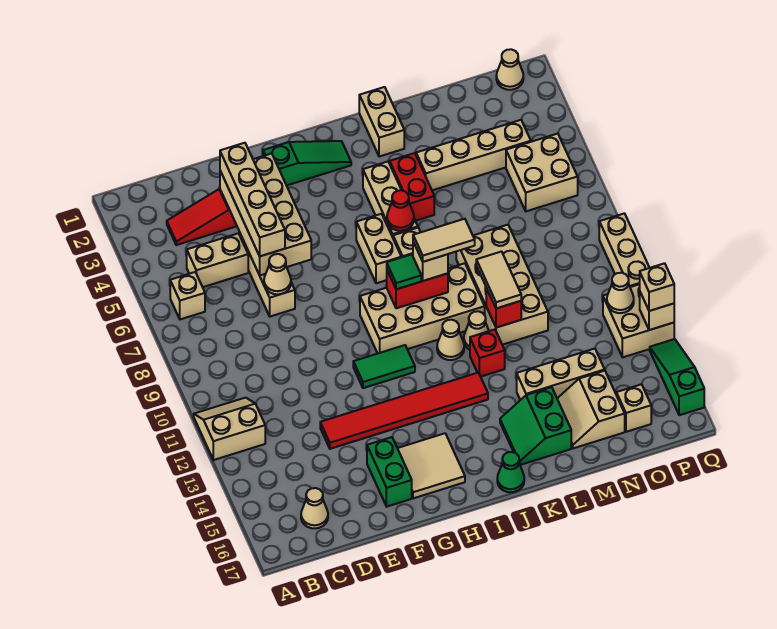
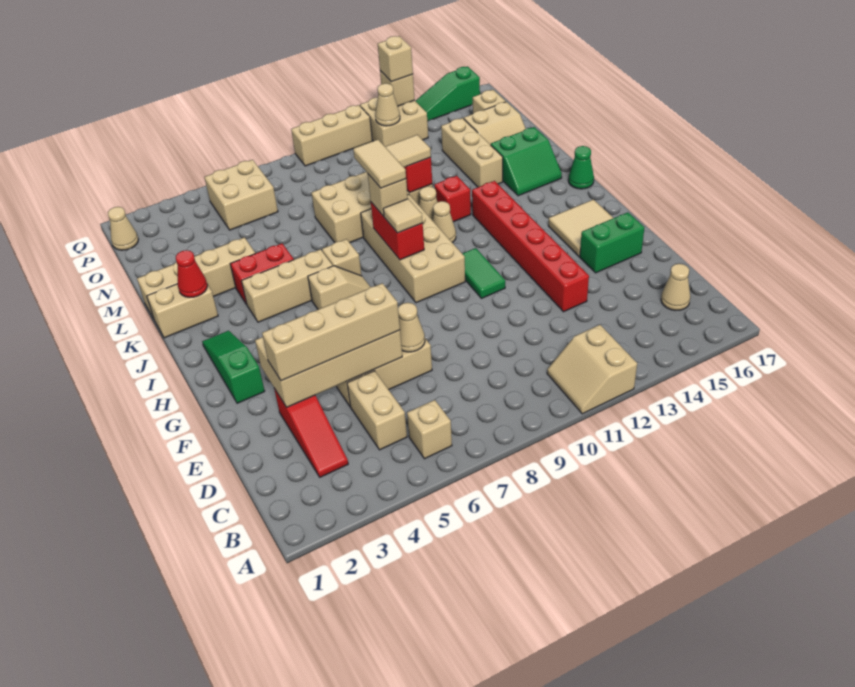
red tile E13:J13 level 1 -> red brick E13:J13 level 1
tan brick I6:I7 level 1 -> tan slope I6:I7 level 1 top 6
green tile I9 level 3 -> tan tile I9 level 3
red cone J6 level 2 -> red cone K2 level 2
tan brick L4:O4 level 1 -> tan brick L1:L4 level 1

